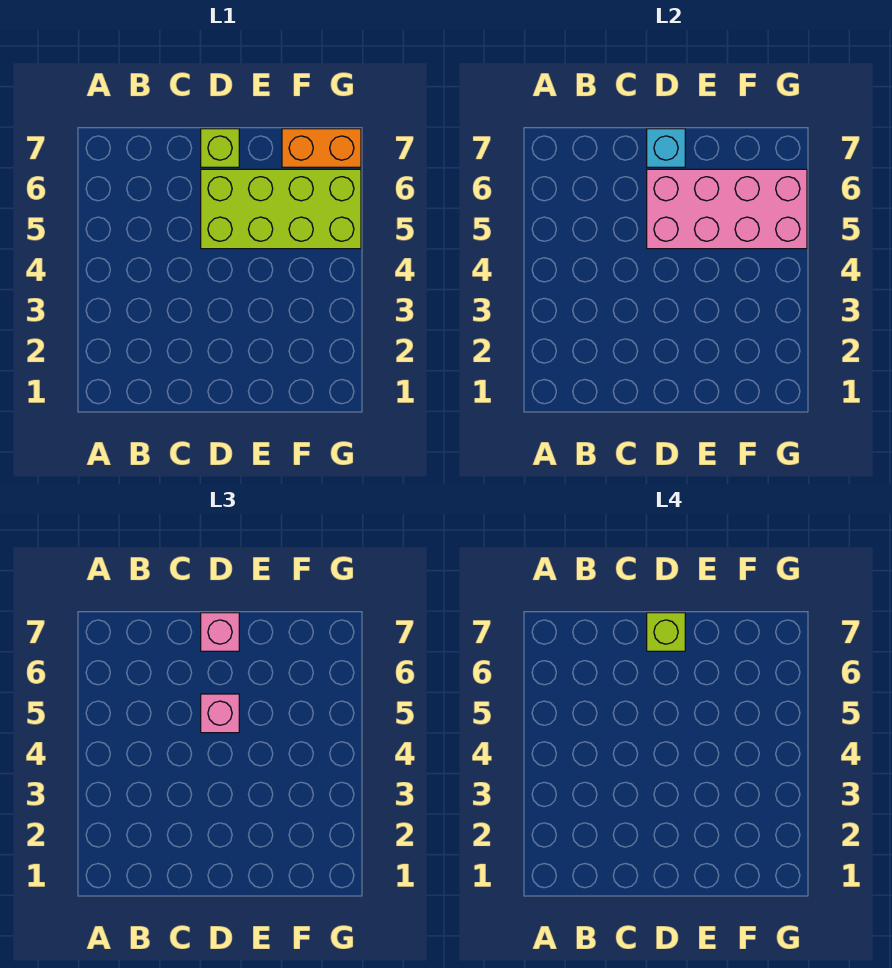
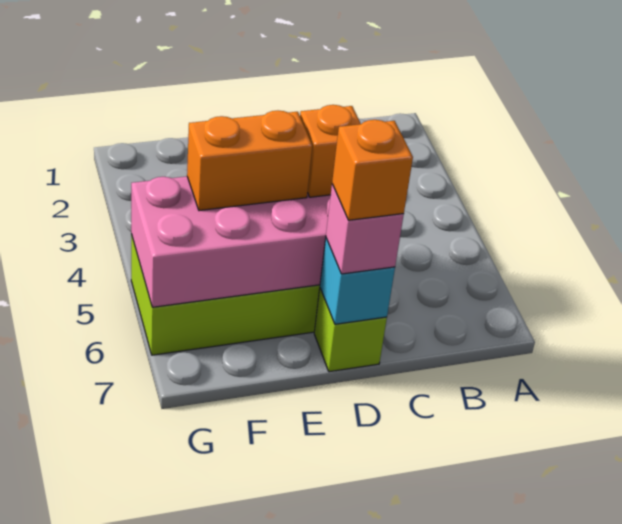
pink brick D5 level 3 -> orange brick D5 level 3
lime brick D7 level 4 -> orange brick D7 level 4
orange brick F7:G7 level 1 -> orange brick E5:F5 level 3

